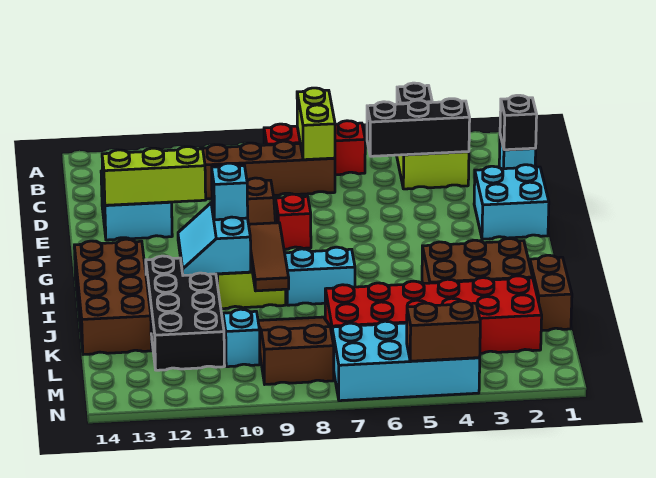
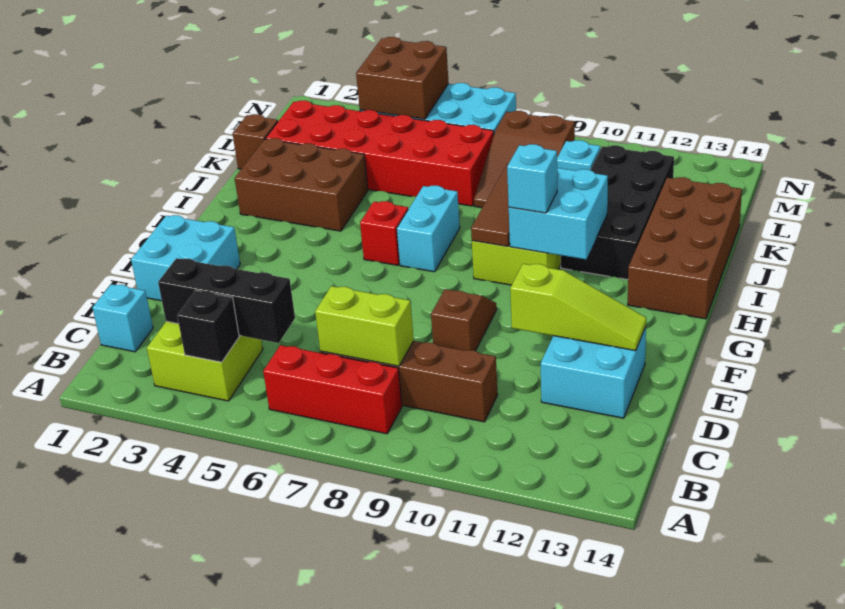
lime brick B7:C7 level 2 -> lime brick C7:C8 level 2
black brick C1 level 2 -> none
lime brick E11:E13 level 2 -> lime slope E11:E13 level 2 top 11
red brick F8 level 1 -> red brick H6 level 1
cyan slope H10:I11 level 2 top 10 -> cyan brick H10:I11 level 2
cyan brick I7:I8 level 1 -> cyan brick H7:I7 level 1
brown brick J1:K1 level 1 -> brown brick K1 level 1
brown brick N4:N5 level 2 -> brown brick M4:N5 level 2

